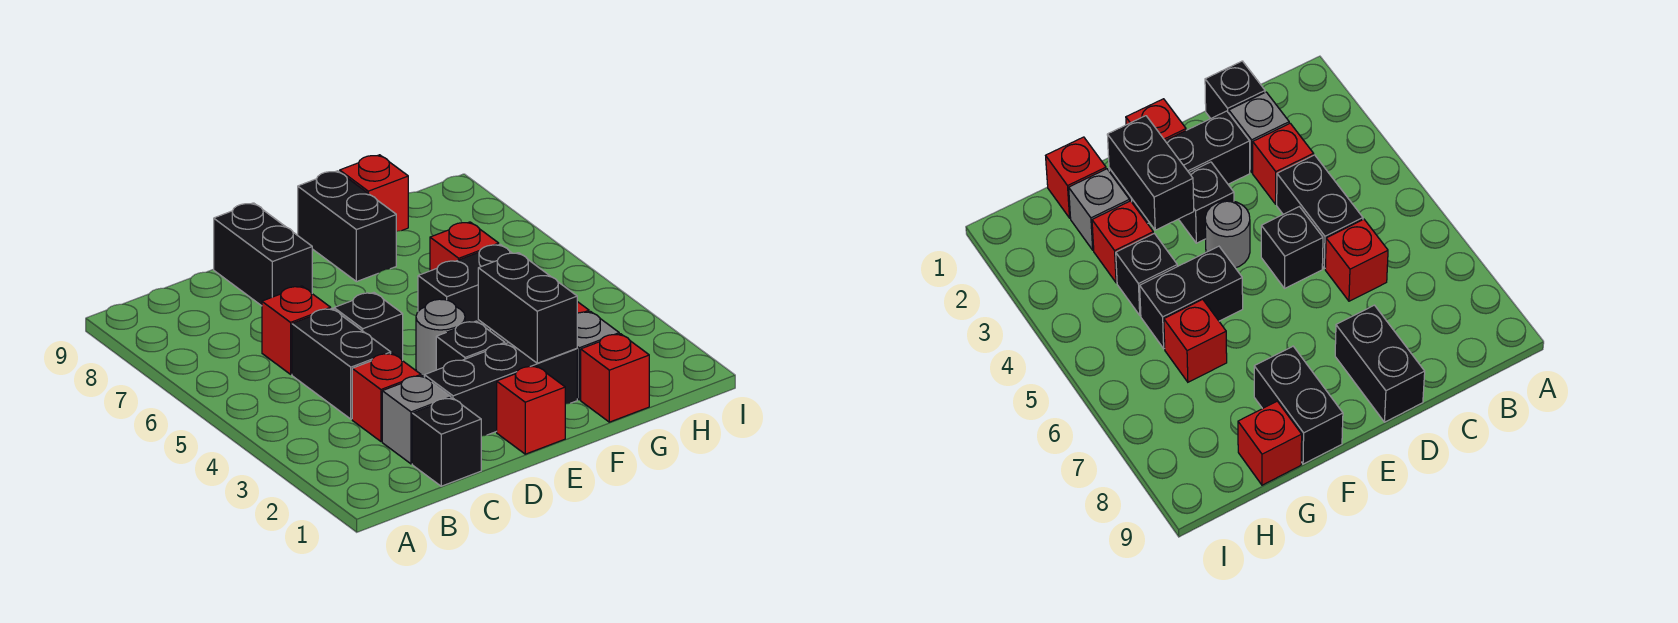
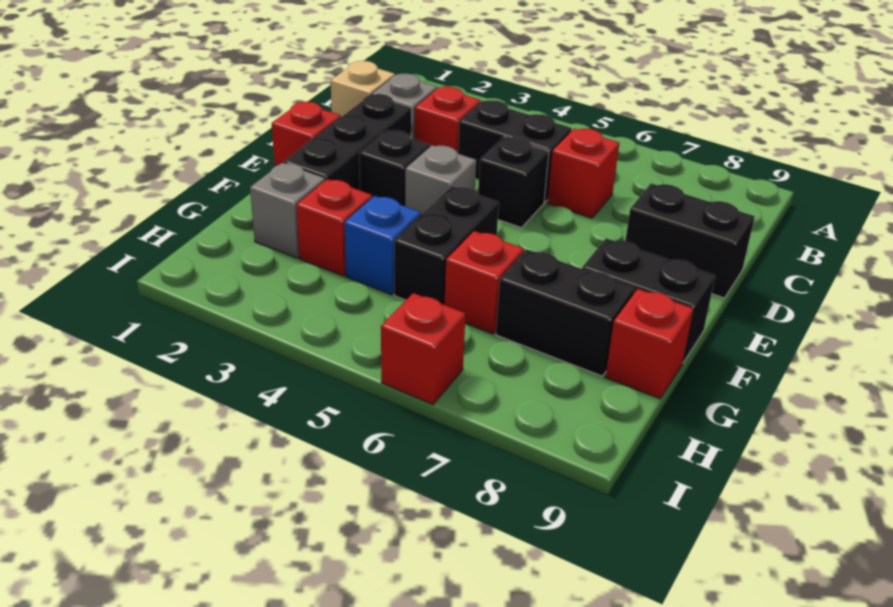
black brick C1 level 1 -> tan brick C1 level 1
grey round brick E4 level 1 -> grey brick E4 level 1
black brick F2:F3 level 2 -> black brick G7:G8 level 1
red brick G1 level 1 -> red brick I6 level 1
black brick G4 level 1 -> blue brick G4 level 1

